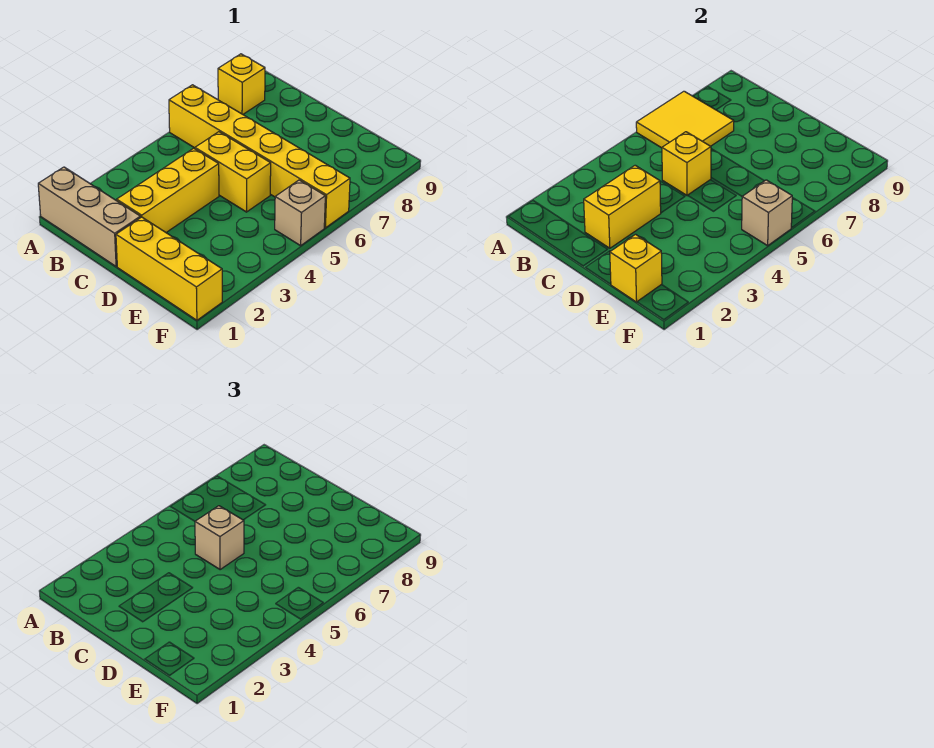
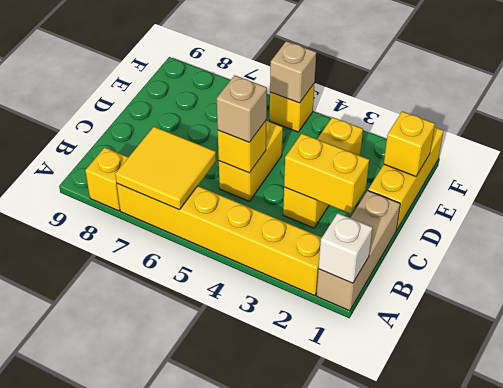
none -> white brick A1 level 2
yellow brick A6:F6 level 1 -> yellow brick A2:A7 level 1
yellow brick C2:C4 level 1 -> yellow brick C3:E3 level 1
tan brick F5 level 1 -> yellow brick F5 level 1

